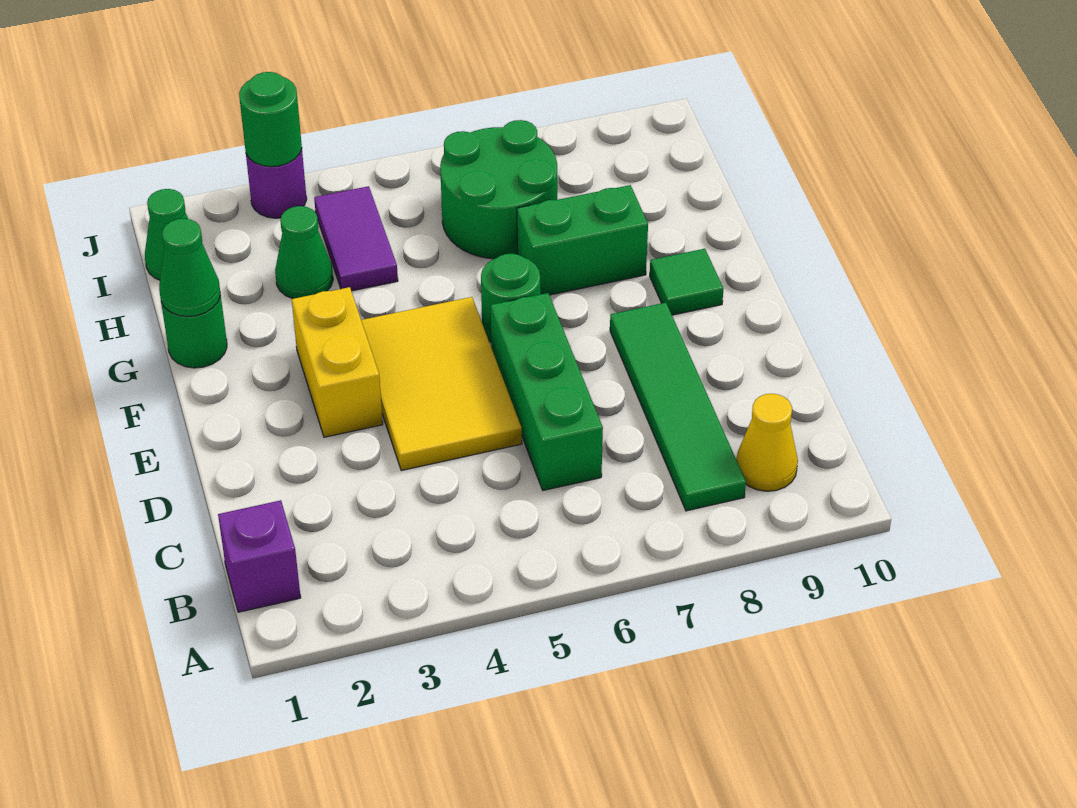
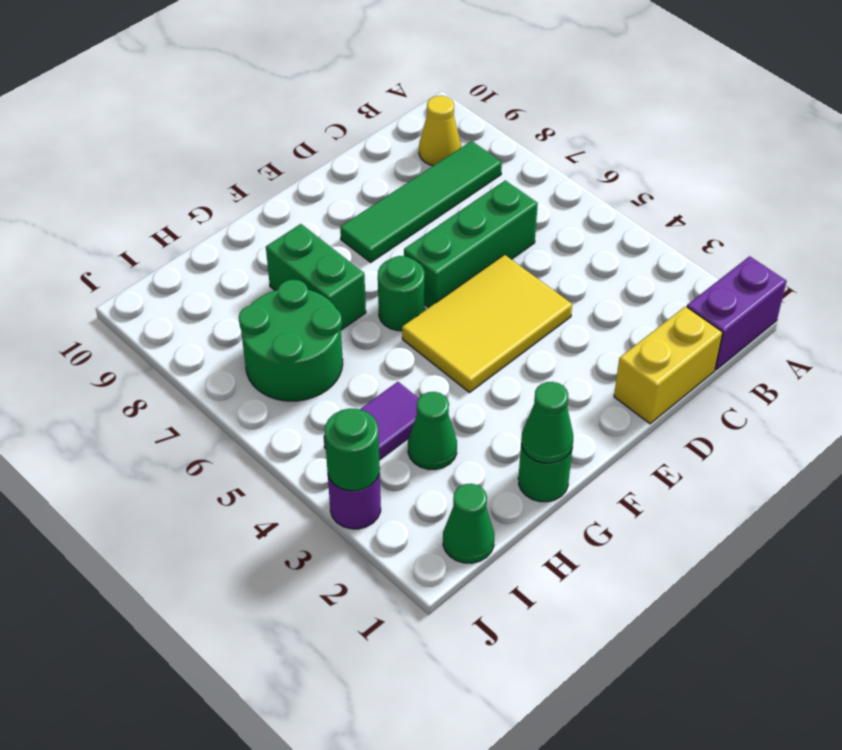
purple brick B1 level 1 -> purple brick A1:B1 level 1
yellow brick E3:F3 level 1 -> yellow brick C1:D1 level 1
green tile F9 level 1 -> none

